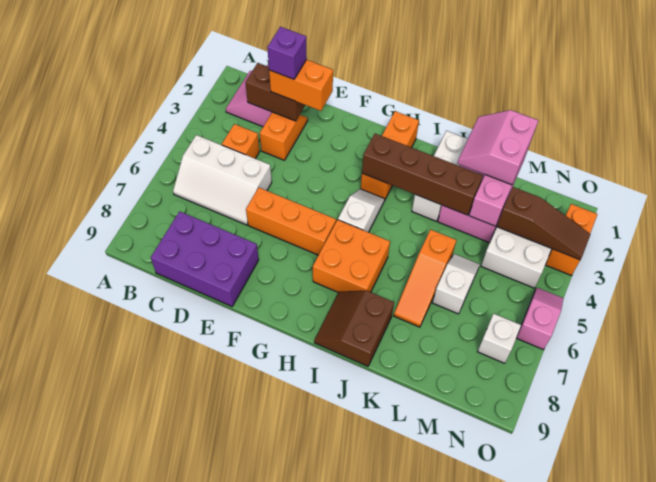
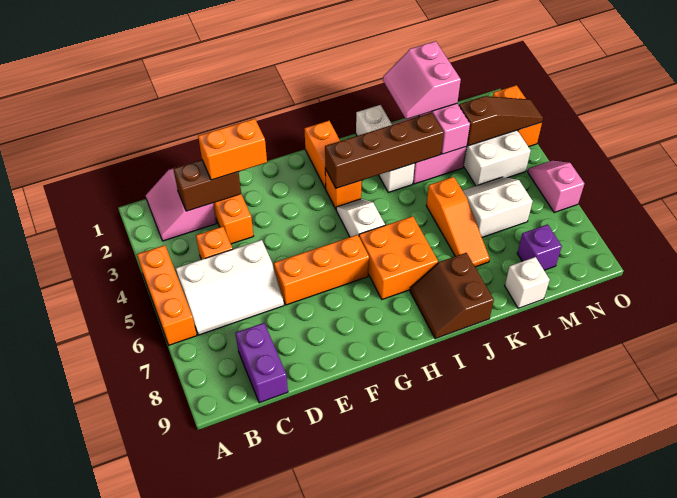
none -> orange brick A4:A6 level 1
purple brick C8:E9 level 1 -> purple brick C8:C9 level 1
purple brick D2 level 4 -> purple brick M8 level 1
white slope L5:L6 level 1 top 6 -> white slope L5:M6 level 1 top 6
white brick N7 level 1 -> white brick L9 level 1

